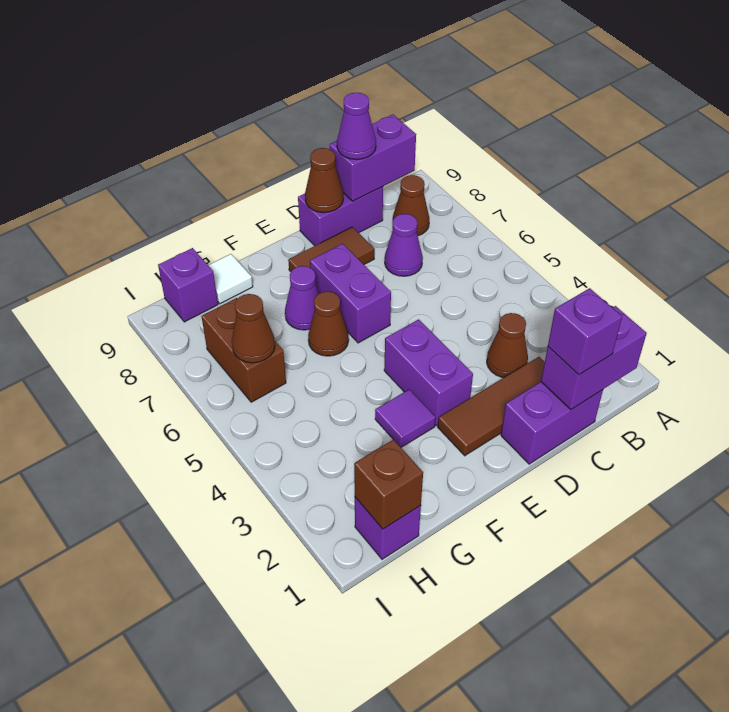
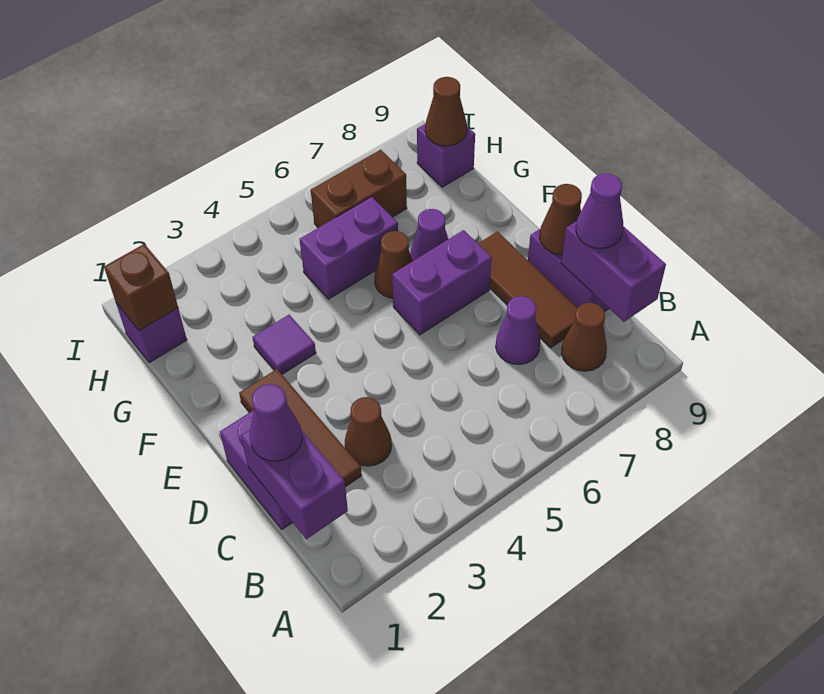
purple brick C1 level 3 -> purple cone C1 level 3
brown tile D8:E8 level 1 -> brown tile C8:E8 level 1
purple brick E3:E4 level 1 -> purple brick G5:G6 level 1
white tile G9 level 1 -> none
brown cone H6 level 2 -> brown cone H9 level 2

